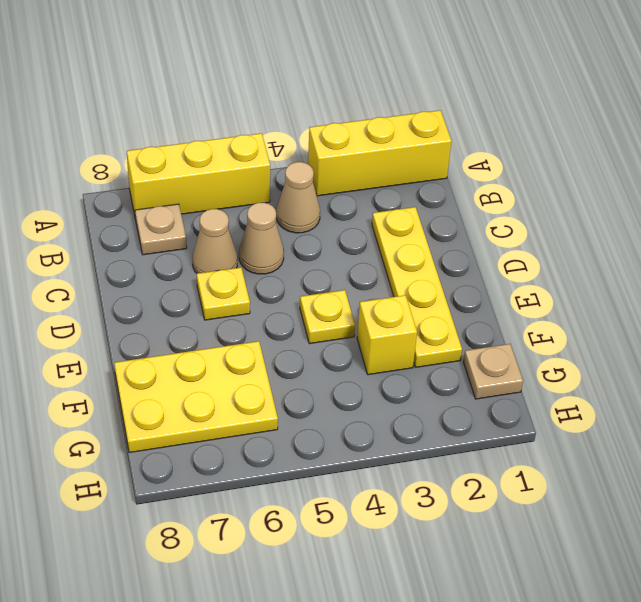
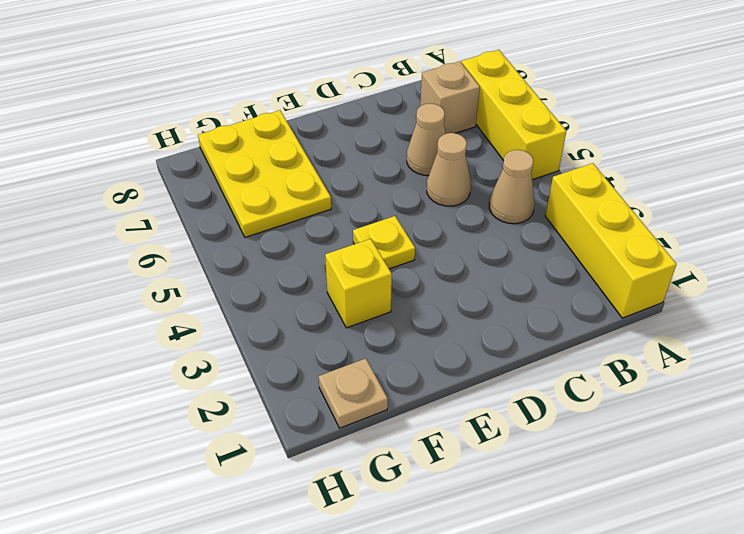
tan plate B7 level 1 -> tan brick B7 level 1
yellow plate C2:F2 level 1 -> none
yellow plate D6 level 1 -> none

